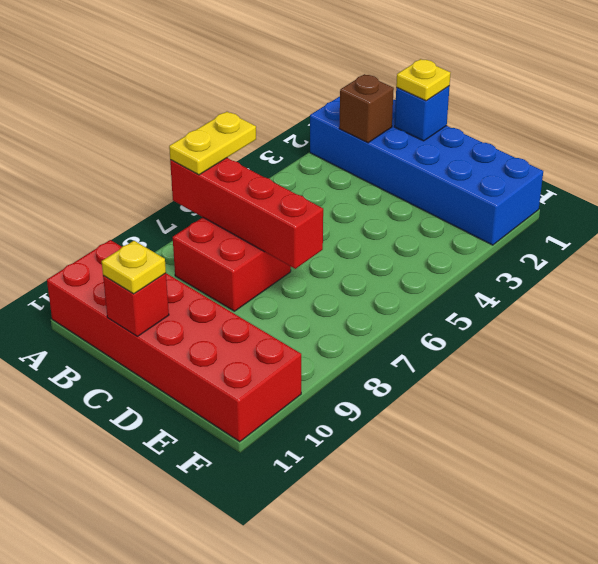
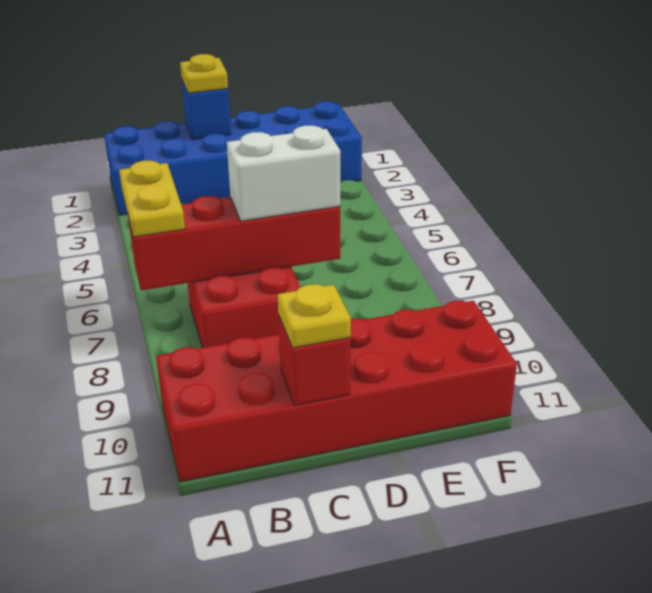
brown brick B2 level 2 -> none
none -> white brick C7:D7 level 3

